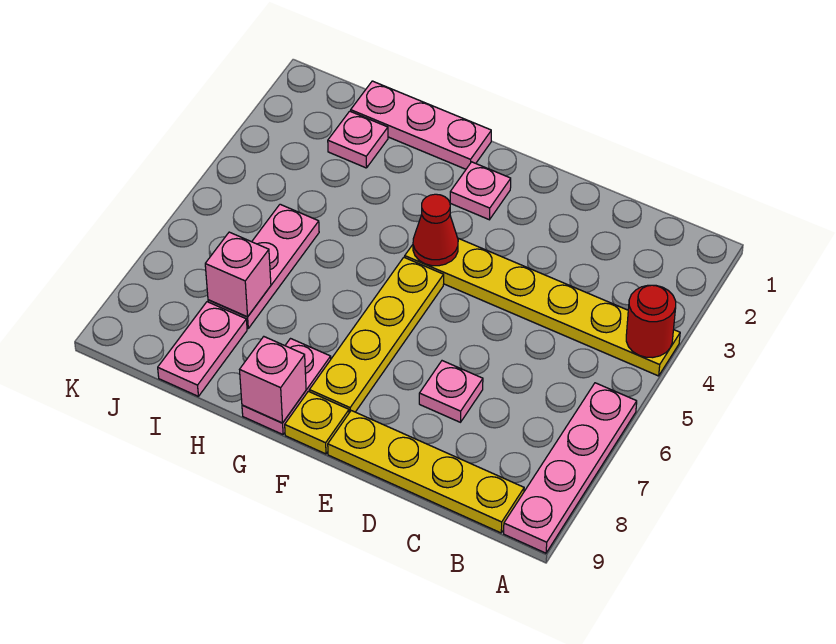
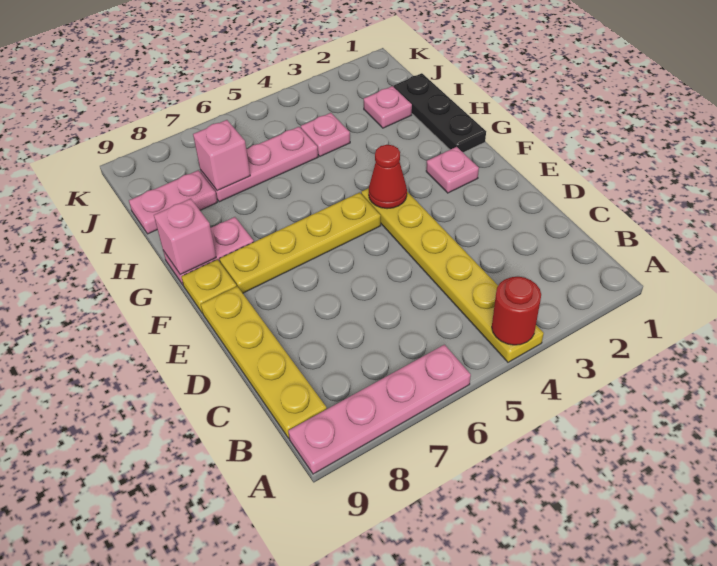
pink plate D7 level 1 -> pink plate I4 level 1
pink plate G1:I1 level 1 -> black plate G1:I1 level 1

